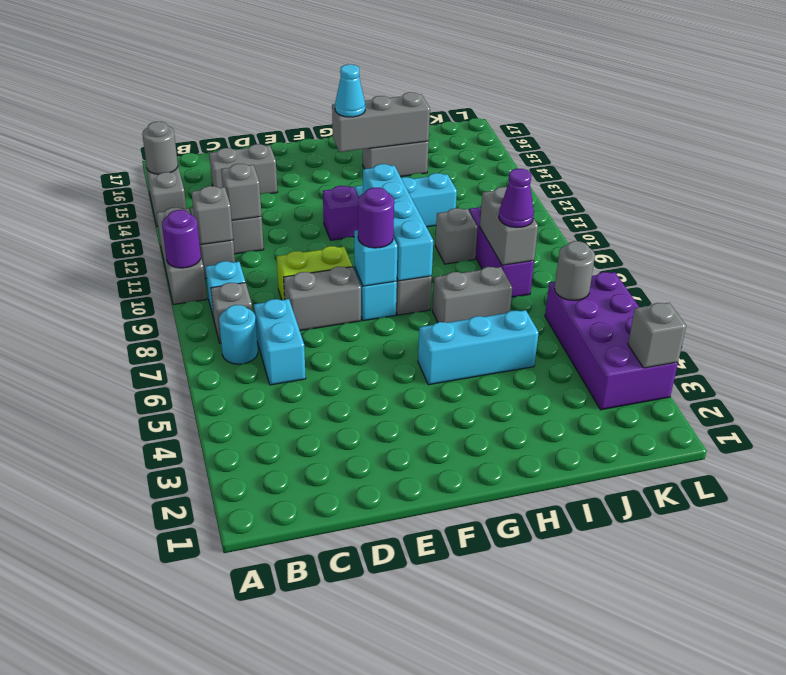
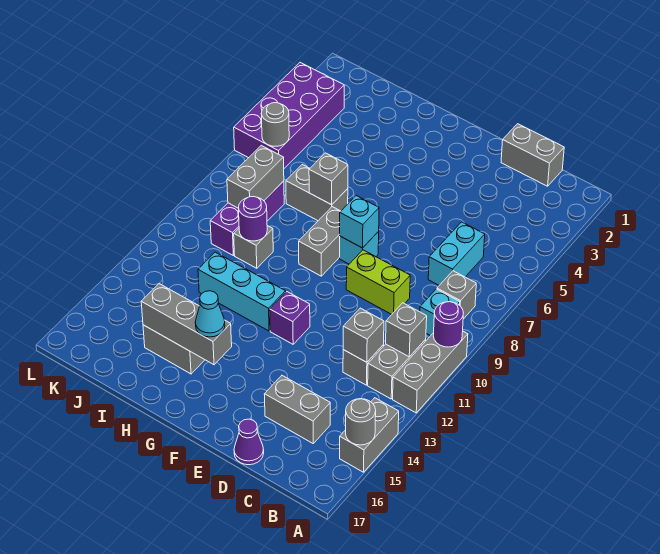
cyan round brick B7 level 1 -> none
grey brick D8:E8 level 1 -> grey brick C1:D1 level 1
purple round brick F8 level 3 -> purple round brick I10 level 2
cyan brick G5:I5 level 1 -> none
cyan brick G8:G11 level 2 -> none
purple cone J8 level 3 -> purple cone D17 level 1
grey brick L3 level 2 -> grey brick H7 level 2

